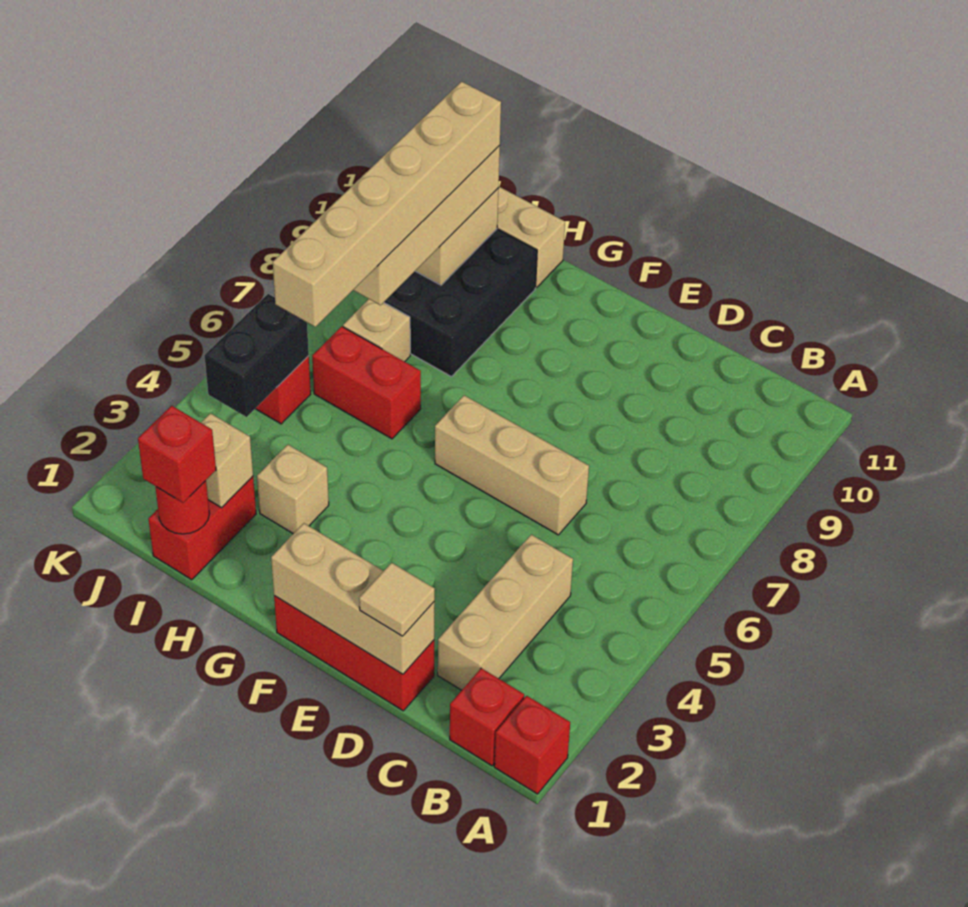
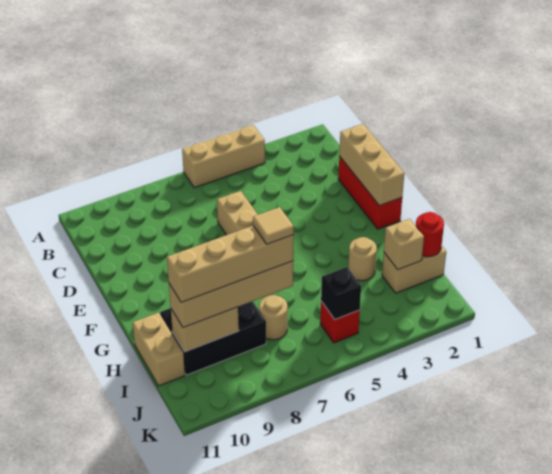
red brick A1 level 1 -> none
red brick B1 level 1 -> none
tan brick C2:C4 level 1 -> tan brick A4:A6 level 1
tan tile D1 level 3 -> tan tile I7 level 5
tan brick H3 level 1 -> tan round brick H3 level 1
red brick H6:I6 level 1 -> none
red brick I1:I2 level 1 -> tan brick I1:I2 level 1
red brick I1 level 3 -> none
tan brick I5:I10 level 4 -> tan brick I7:I10 level 4
tan brick I7 level 1 -> tan round brick I7 level 1
black brick J4:J5 level 2 -> black brick J5 level 2

